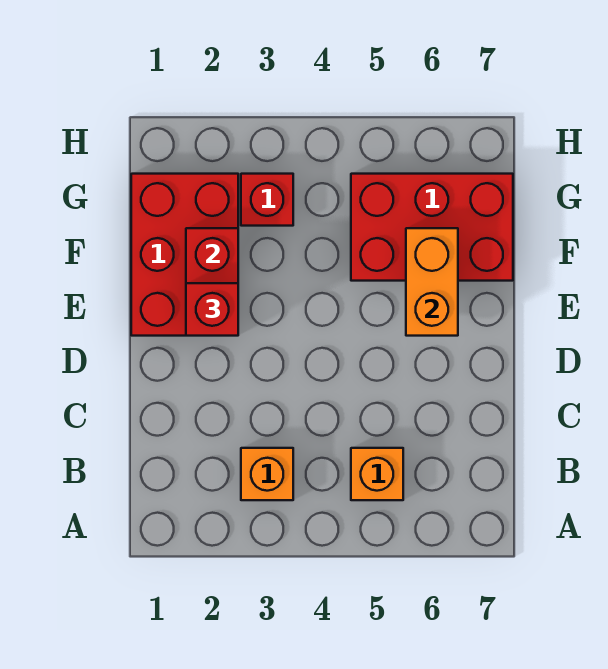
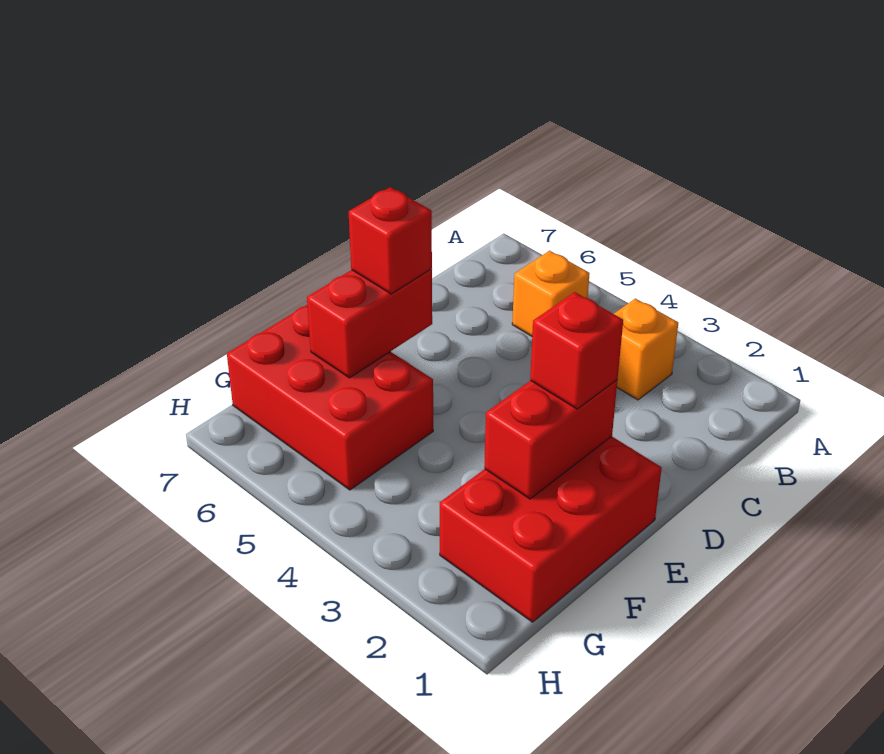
orange brick E6:F6 level 2 -> red brick E6:F6 level 2
red brick G3 level 1 -> red brick E6 level 3

